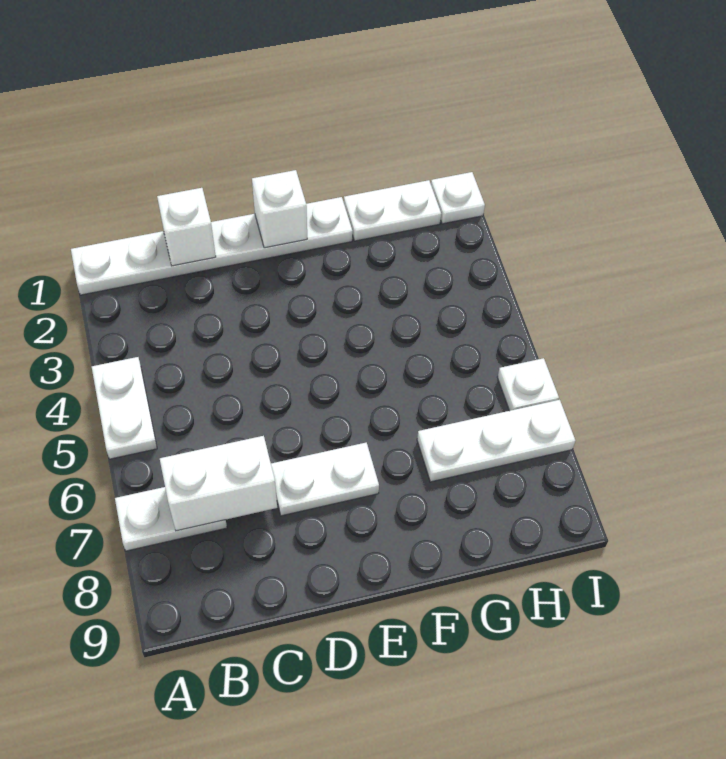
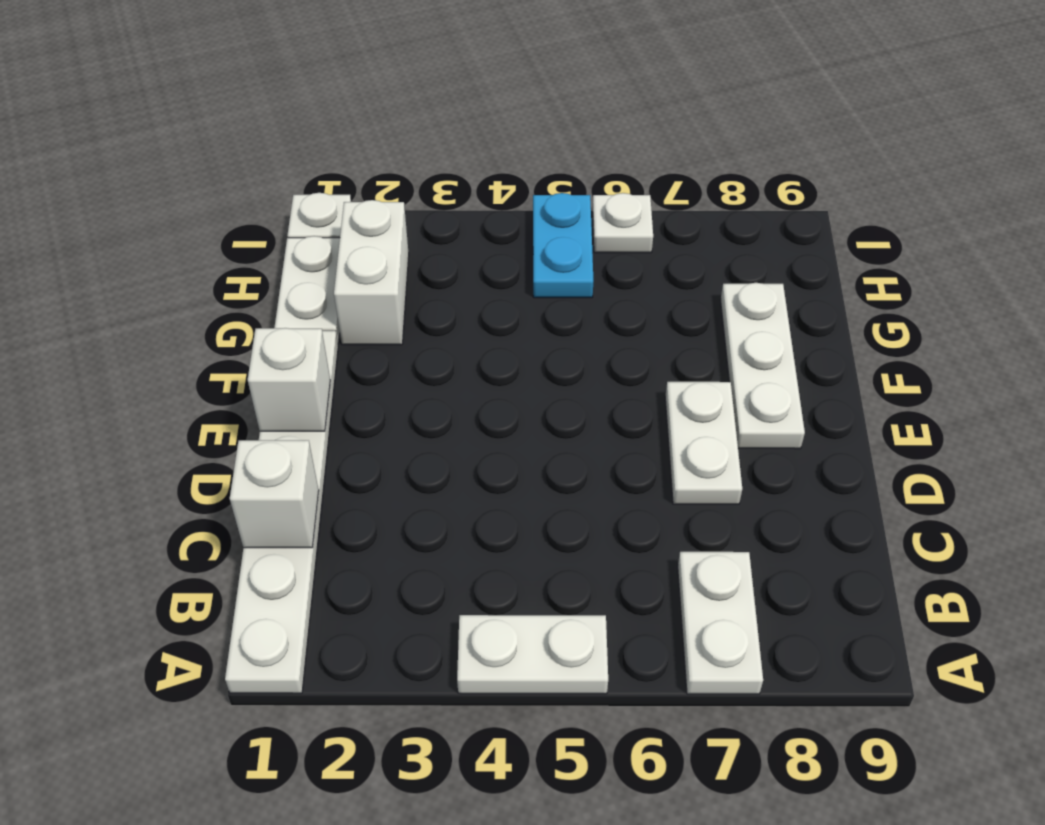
white brick B7:C7 level 2 -> white brick G2:H2 level 1
white plate G7:I7 level 1 -> white plate E8:G8 level 1
none -> cyan plate H5:I5 level 1

